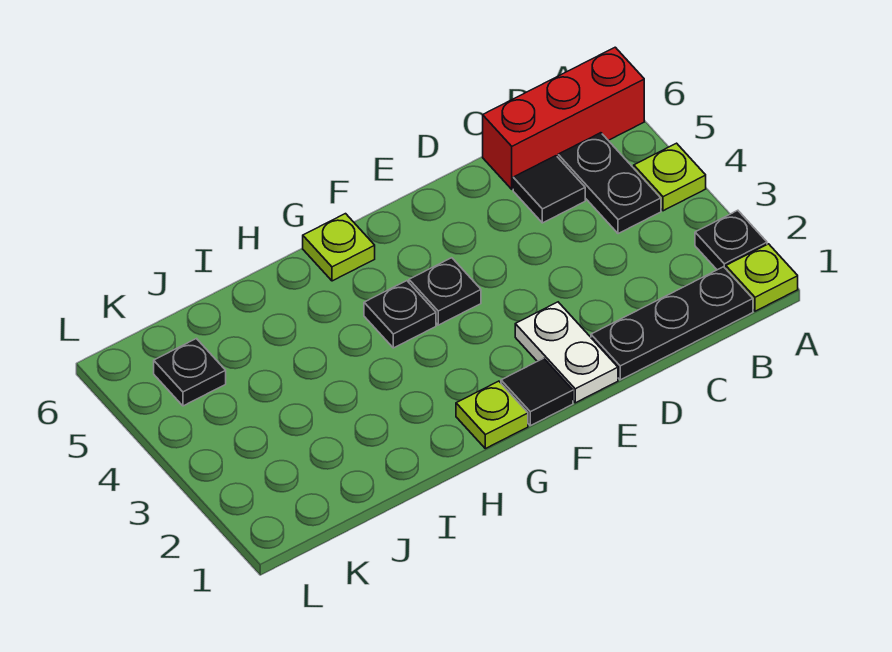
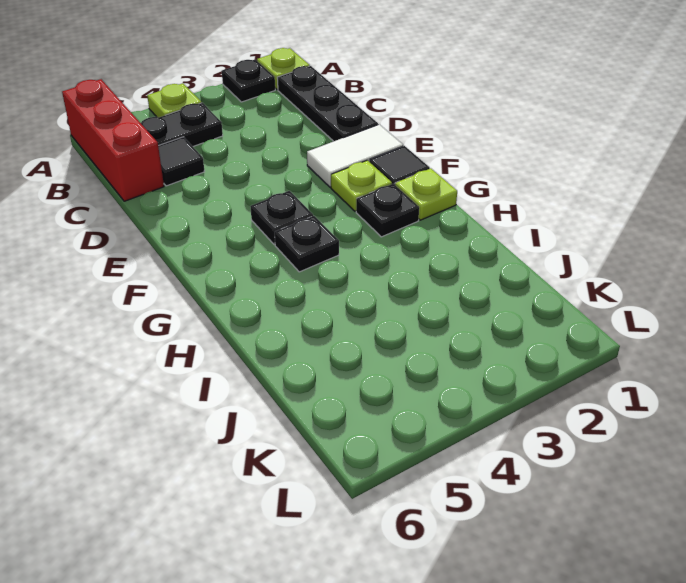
white plate E1:E2 level 1 -> white tile E1:E2 level 1
lime plate G6 level 1 -> lime plate F2 level 1
black plate K5 level 1 -> black plate G2 level 1

